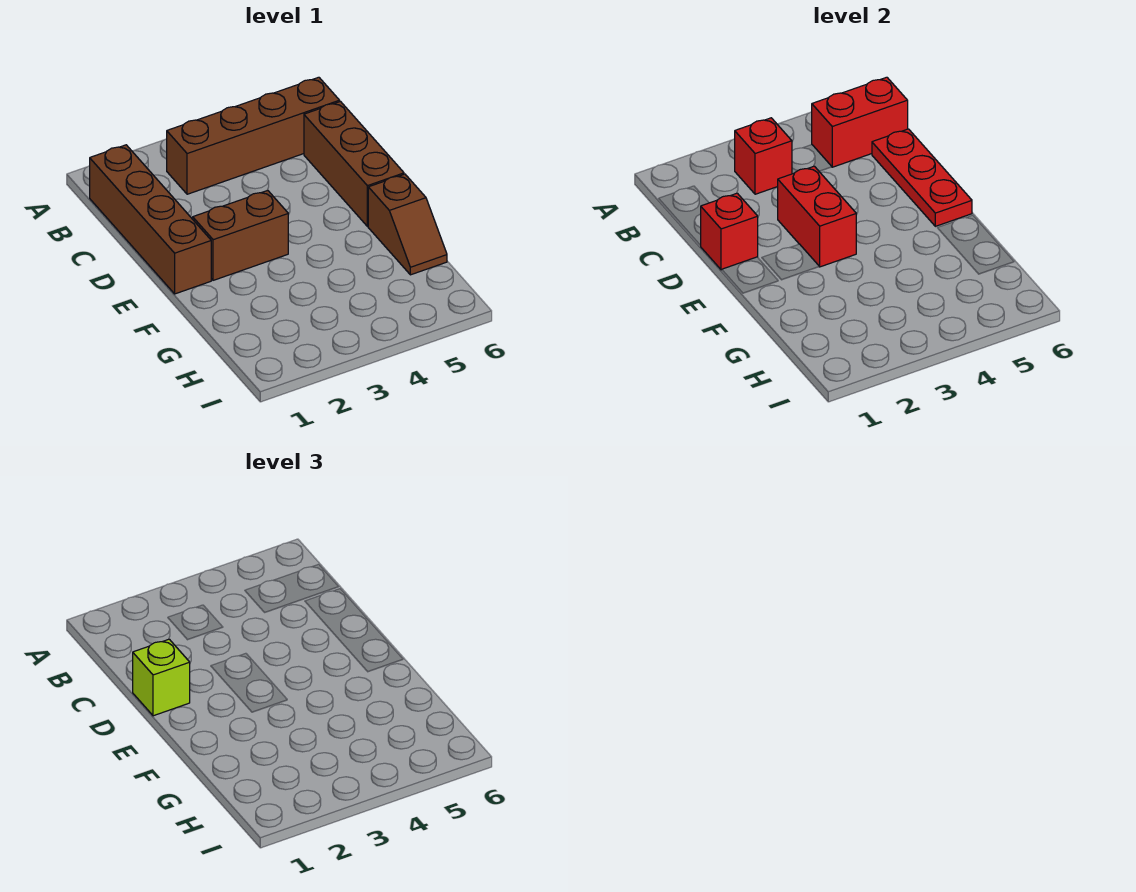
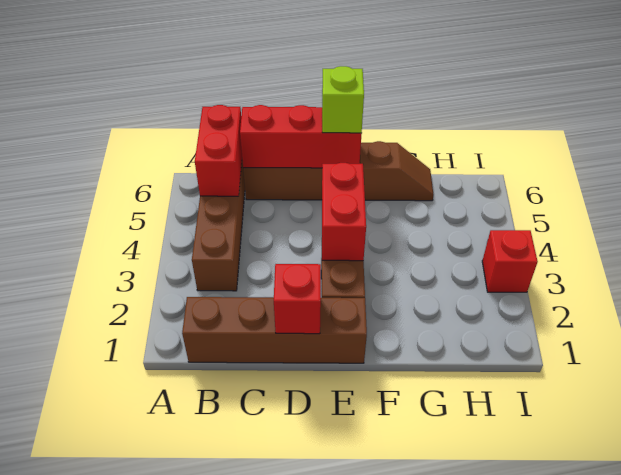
red brick B3 level 2 -> red brick I3 level 1
red plate C6:E6 level 2 -> red brick C6:E6 level 2
lime brick D1 level 3 -> lime brick E6 level 3
red brick D3:E3 level 2 -> red brick E3:E4 level 2

